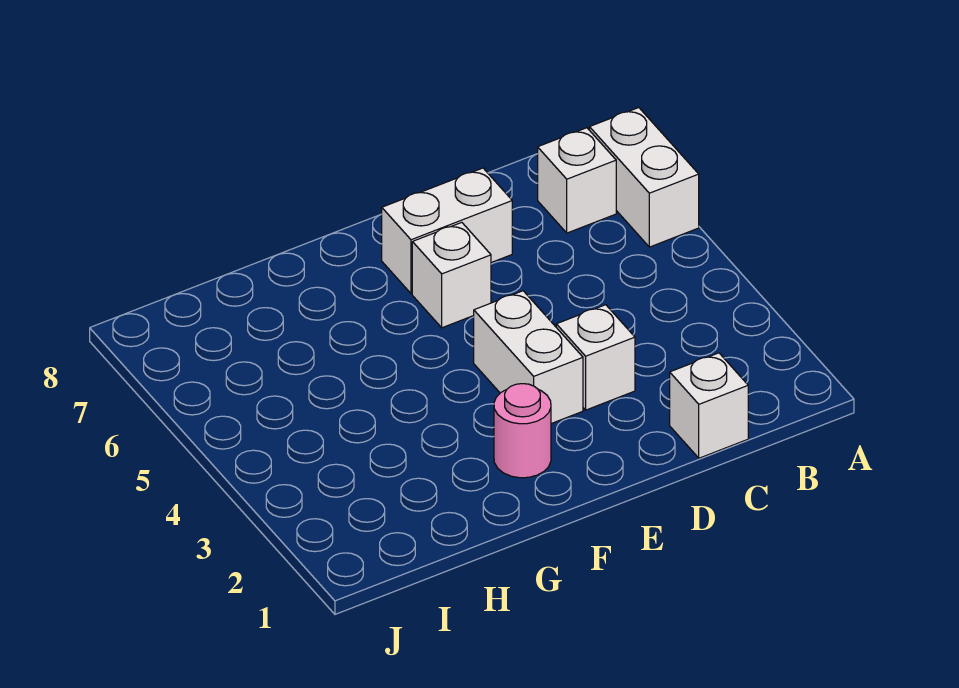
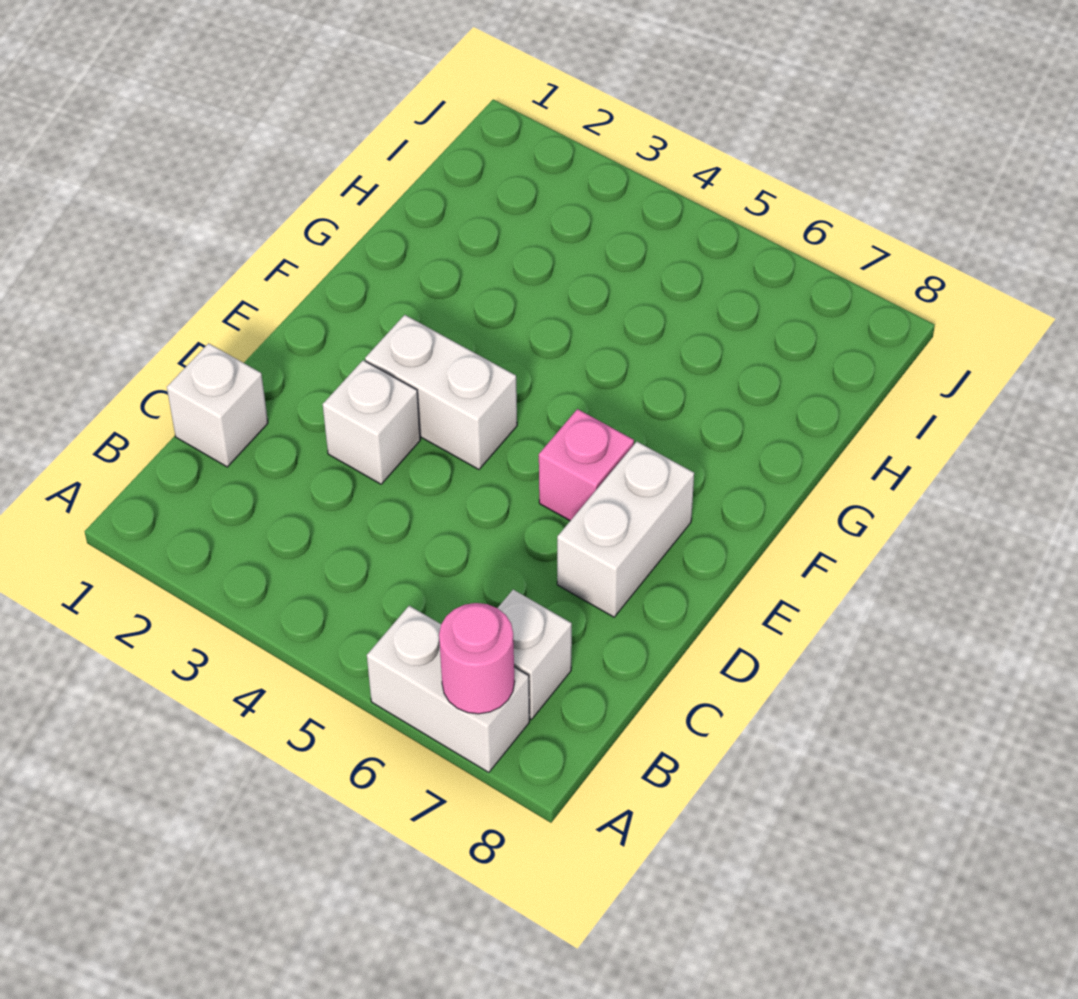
white brick E6 level 1 -> pink brick E6 level 1
pink round brick F2 level 1 -> pink round brick A7 level 2

